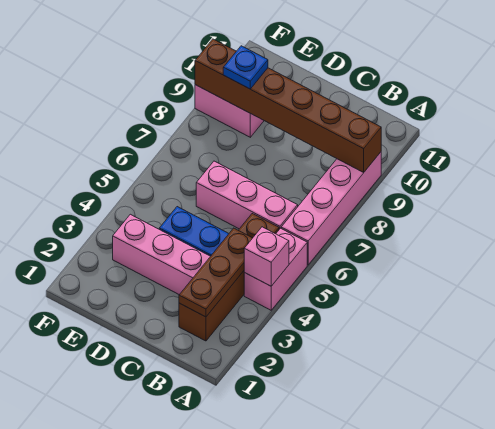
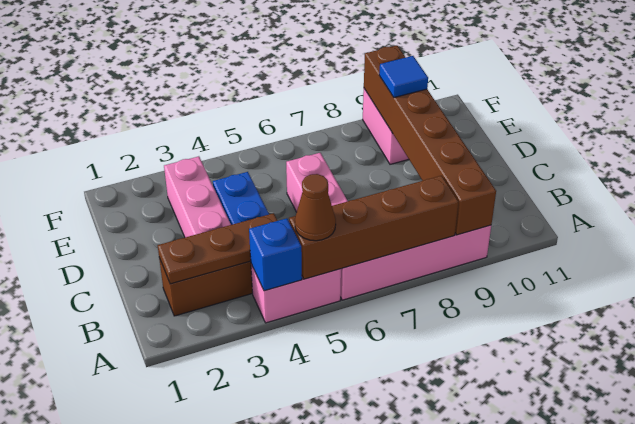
pink brick A4 level 2 -> blue brick A4 level 2
none -> brown brick A5:A8 level 2
none -> brown cone A5 level 3
blue plate E9 level 3 -> blue tile E9 level 3

